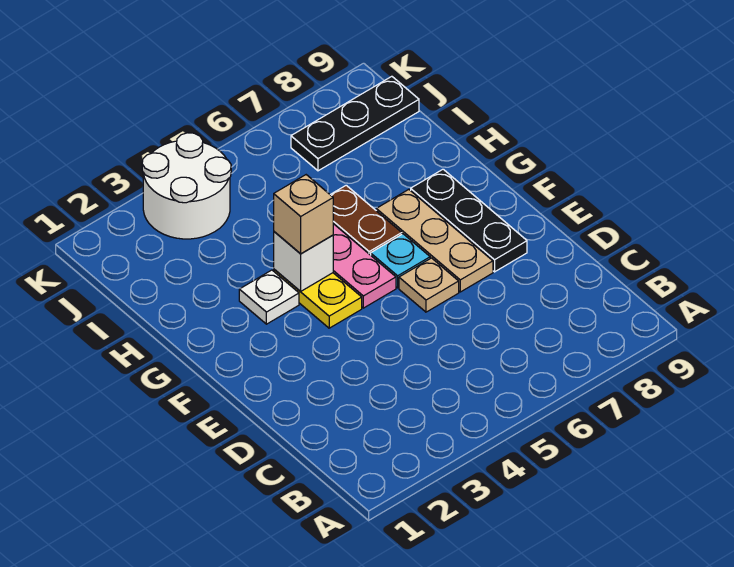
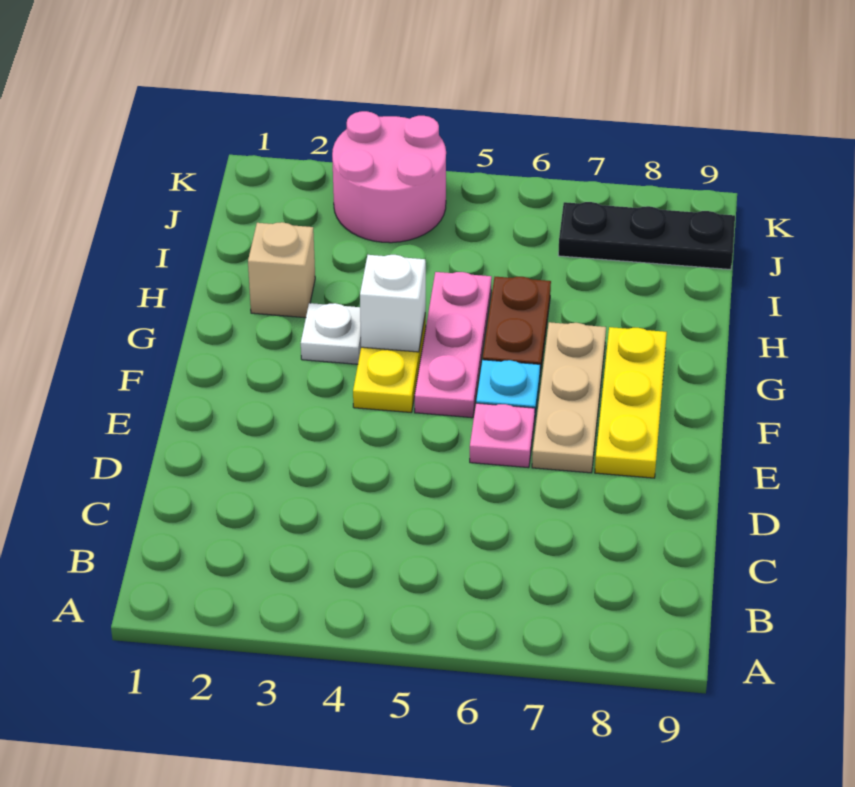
tan plate E6 level 1 -> pink plate E6 level 1
black plate E8:G8 level 1 -> yellow plate E8:G8 level 1
tan brick G4 level 3 -> tan brick H2 level 1
white round brick J3:K4 level 1 -> pink round brick J3:K4 level 1

